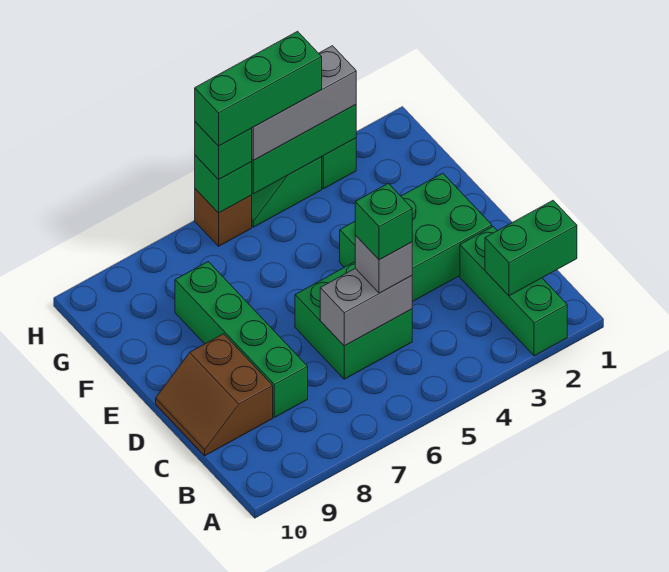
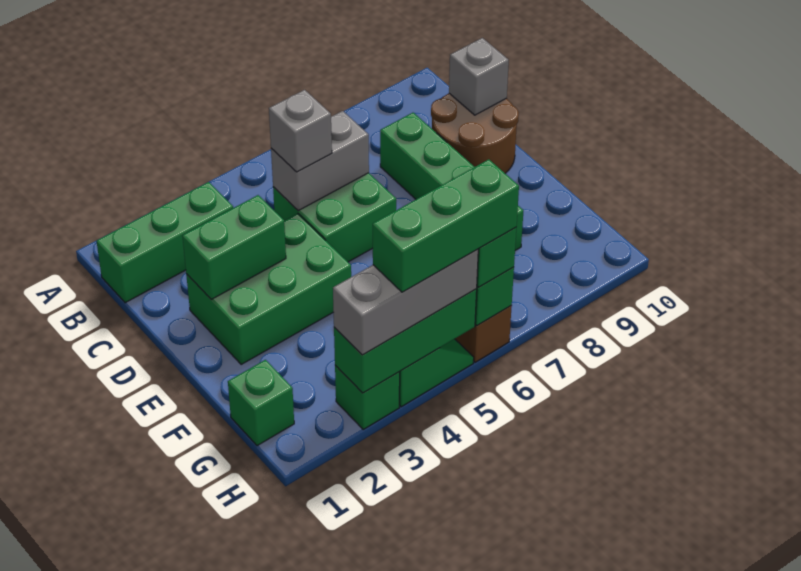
green brick A2:C2 level 1 -> green brick B1:B3 level 1
green brick B1:B2 level 2 -> green brick D2:D3 level 2
green brick C5 level 4 -> green brick G1 level 1
brown slope C9:D10 level 1 top 9 -> brown round brick C9:D10 level 1
none -> grey brick C10 level 2

